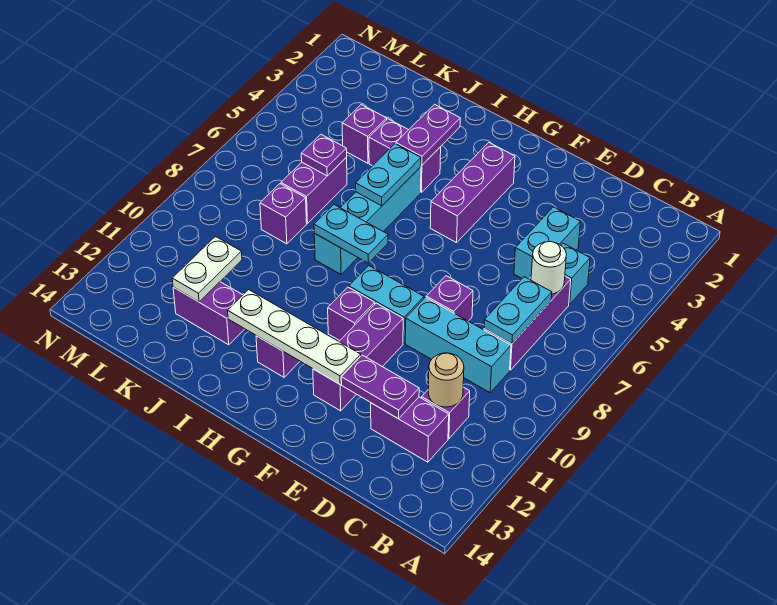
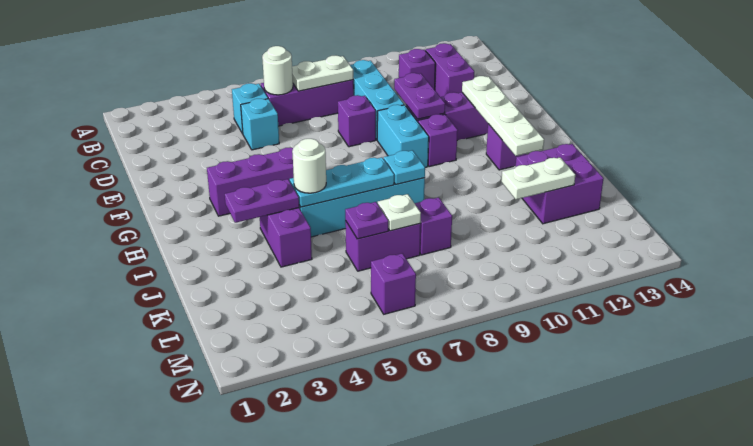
cyan plate C7:C8 level 2 -> white plate C7:C8 level 2
tan round brick C11 level 2 -> none
cyan brick D4:D5 level 1 -> cyan brick D5 level 1
purple plate D12:E12 level 2 -> purple plate E10:F10 level 2
cyan plate H8:I8 level 2 -> cyan plate I8 level 2
cyan plate I5:I6 level 2 -> cyan plate I5:I7 level 2
none -> white round brick I5 level 3
purple brick J12:K12 level 1 -> purple brick J12:K13 level 1
purple brick K4 level 1 -> purple brick M6 level 1
none -> white plate K7 level 2

